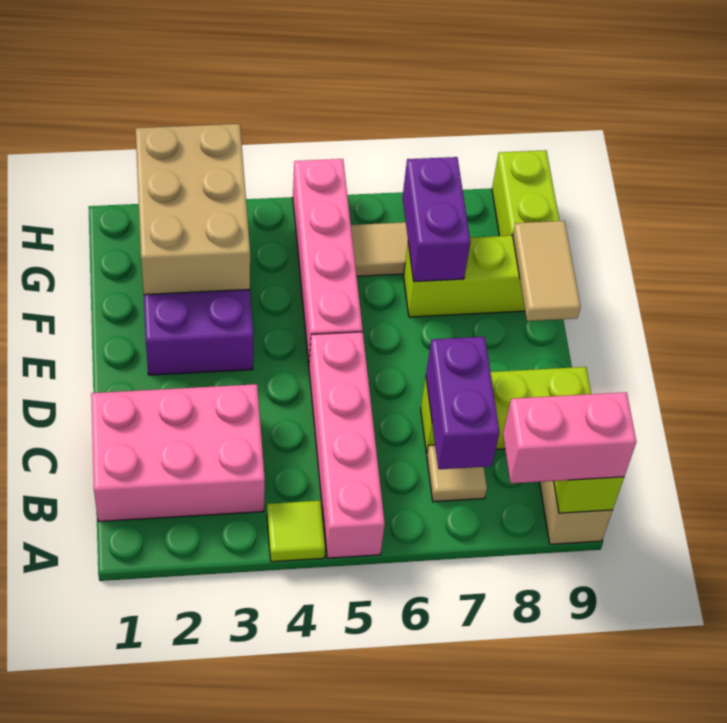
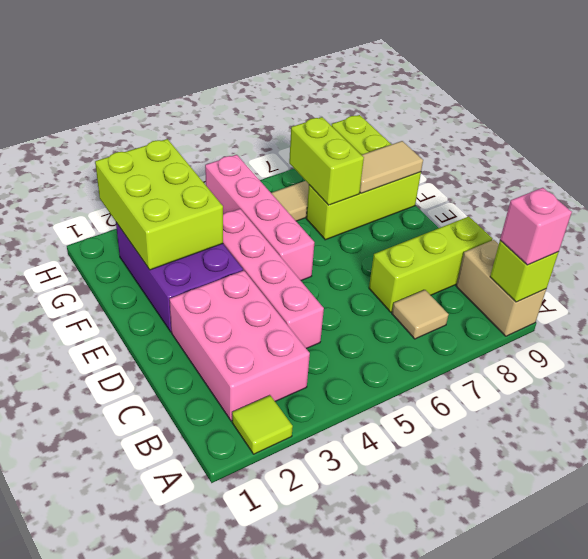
lime tile A4 level 1 -> lime tile A2 level 1
pink brick A5:D5 level 1 -> pink brick C4:F4 level 1
pink brick A8:A9 level 3 -> pink brick A9 level 3
pink brick B1:C3 level 1 -> pink brick B2:D3 level 1
purple brick B7:C7 level 2 -> none
tan tile E9:F9 level 2 -> tan tile F8:F9 level 2
tan brick F2:H3 level 2 -> lime brick F2:H3 level 2
purple brick F7:G7 level 2 -> lime brick F7:G7 level 2

